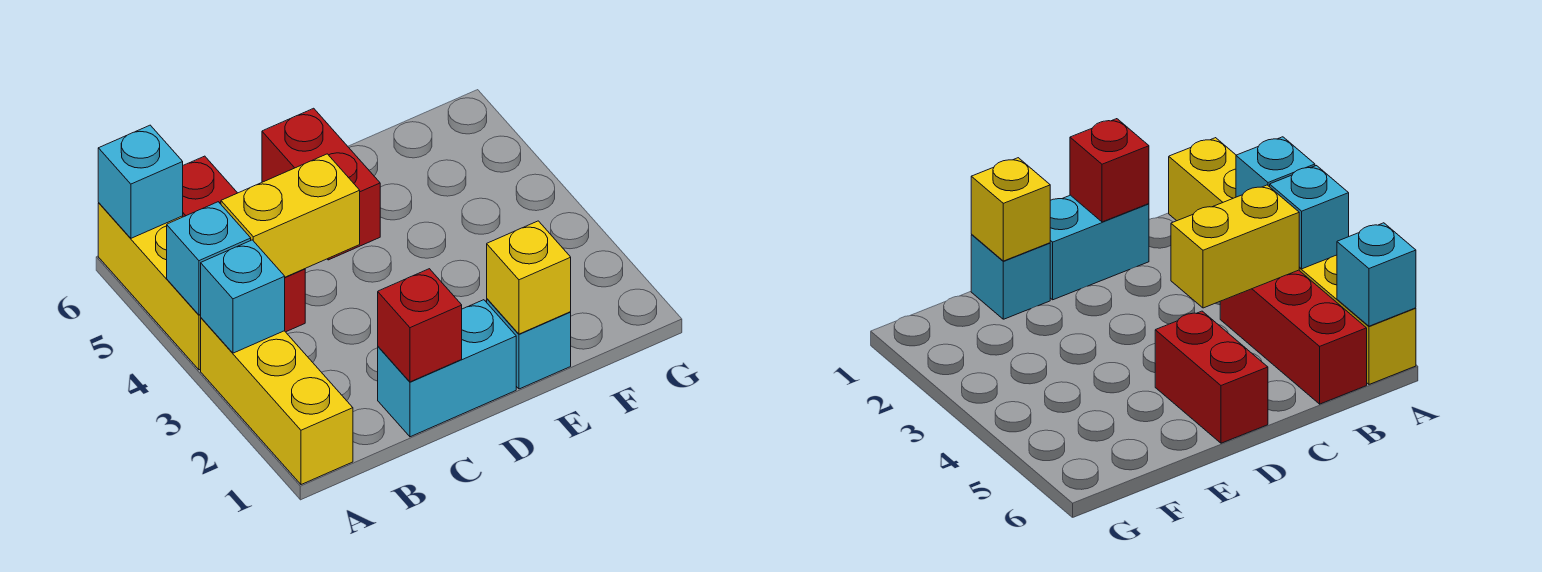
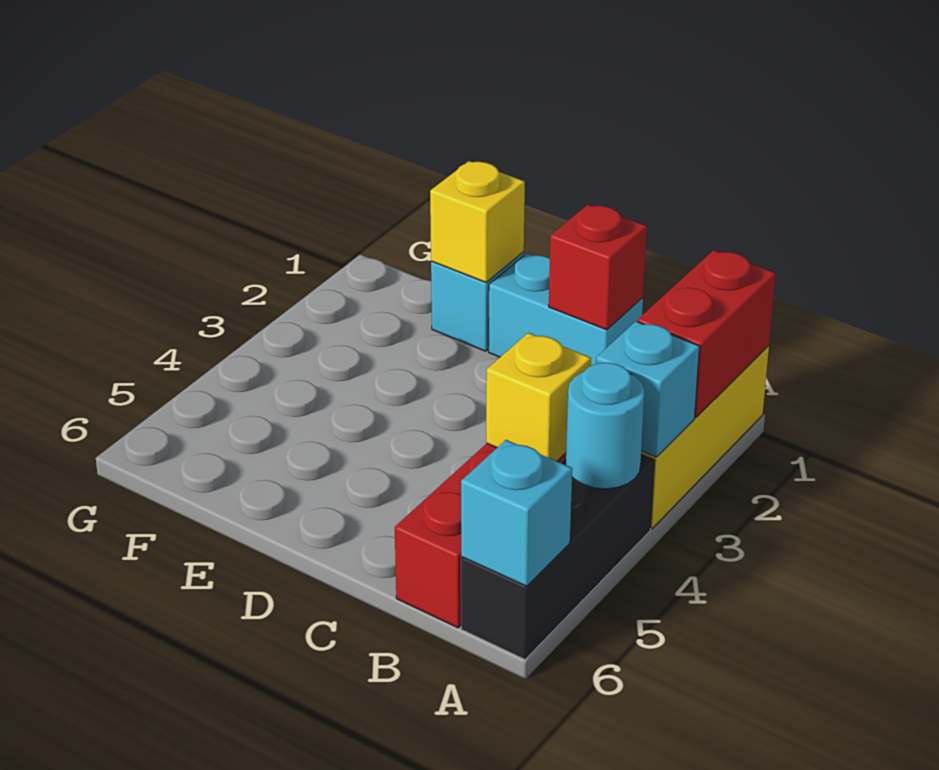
yellow brick A4:A6 level 1 -> black brick A4:A6 level 1
cyan brick A4 level 2 -> cyan round brick A4 level 2
yellow brick B4:C4 level 2 -> yellow brick B4 level 2
red brick D5:D6 level 1 -> red brick A1:A2 level 2

